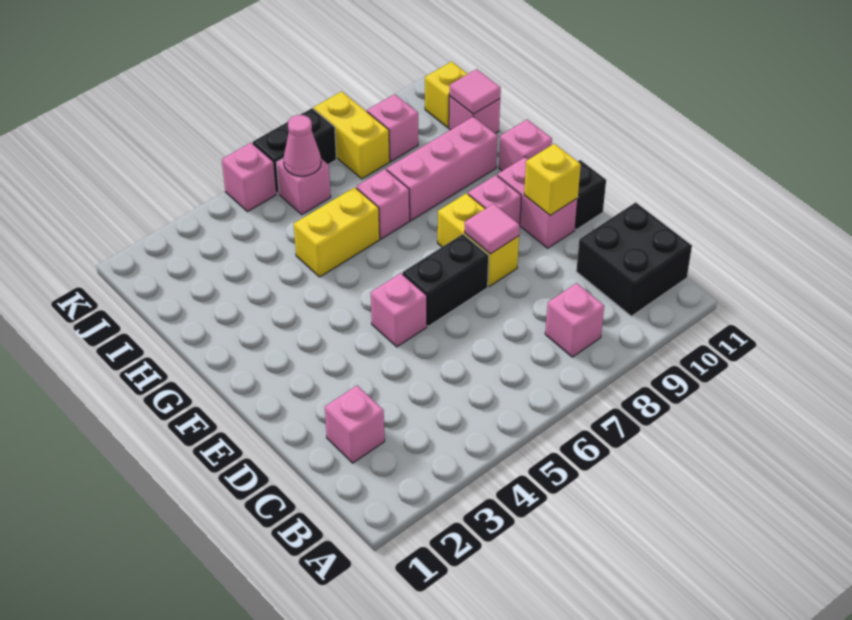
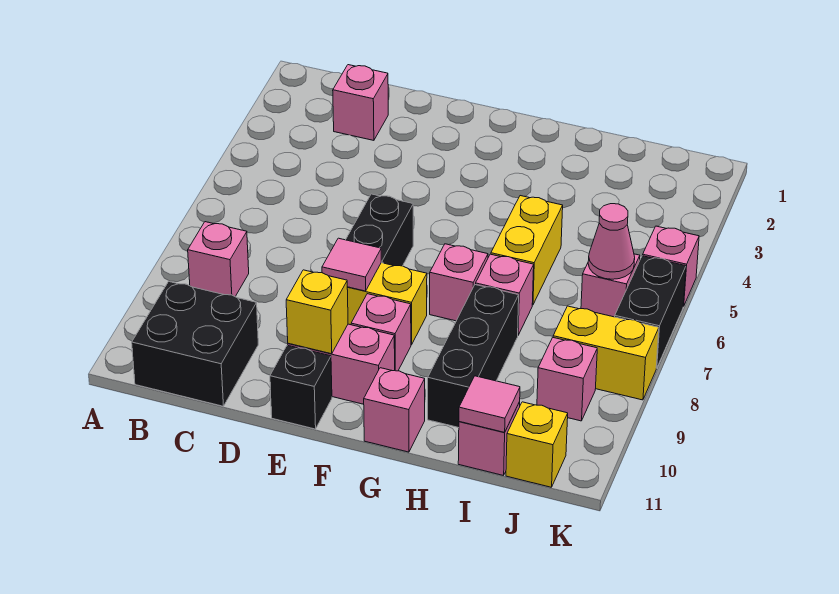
pink brick E5 level 1 -> pink brick G7 level 1
pink brick H8:H10 level 1 -> black brick H8:H10 level 1

